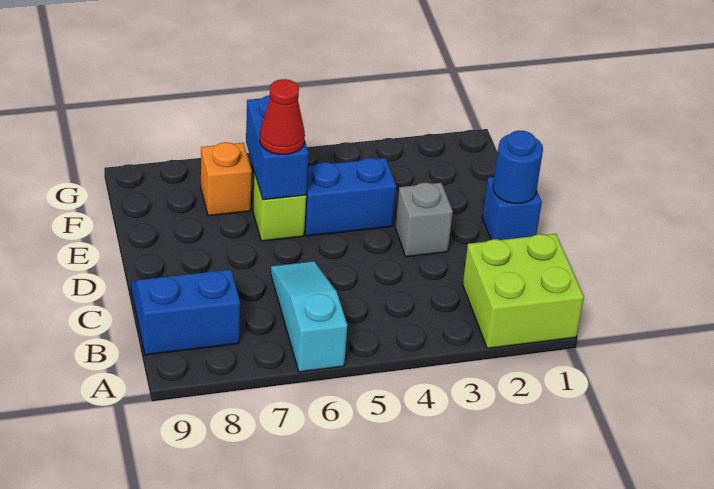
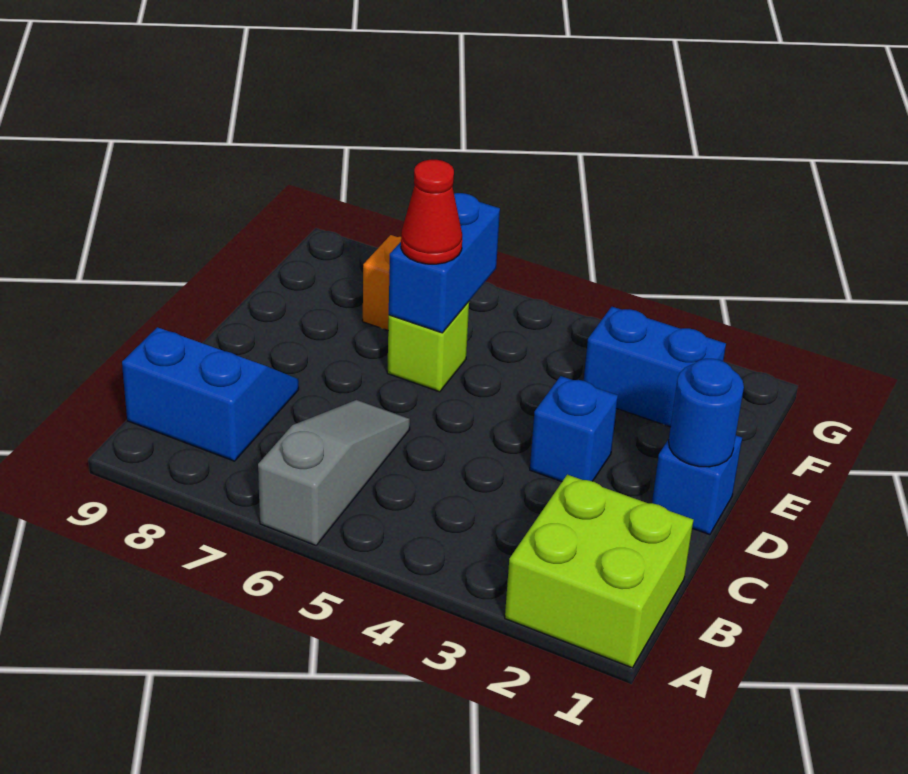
cyan slope A6:C6 level 1 top A -> grey slope A6:C6 level 1 top A
grey brick D3 level 1 -> blue brick D3 level 1
blue brick E4:E5 level 1 -> blue brick F2:F3 level 1

